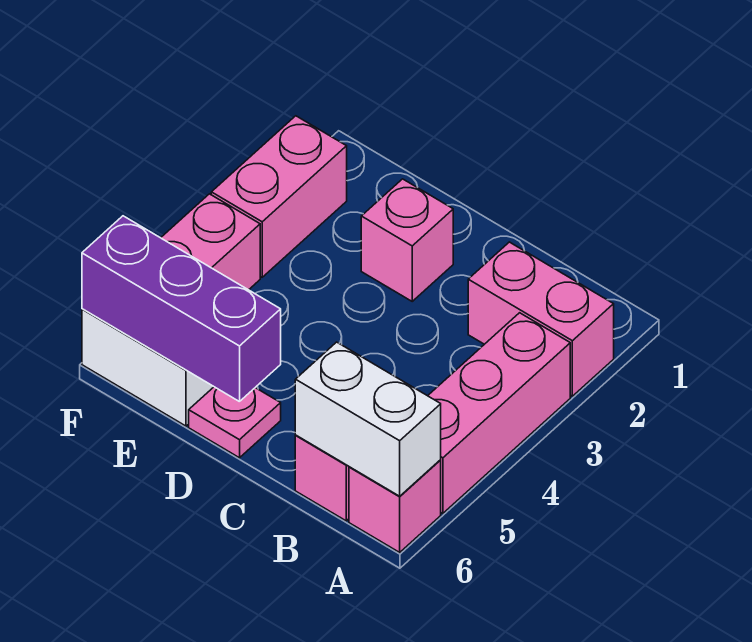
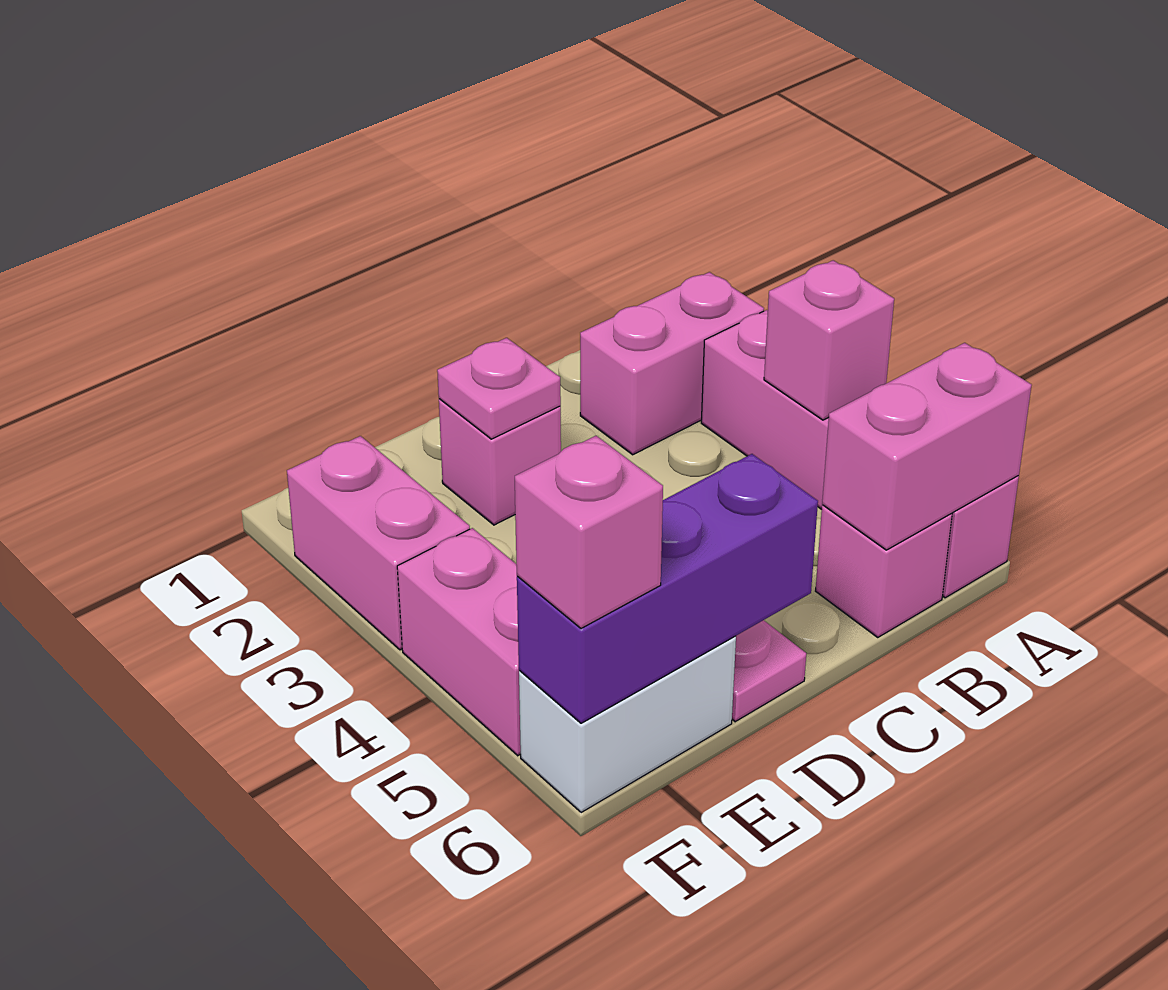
none -> pink brick A4 level 2
white brick A6:B6 level 2 -> pink brick A6:B6 level 2
none -> pink plate D2 level 2
none -> pink brick F6 level 3

